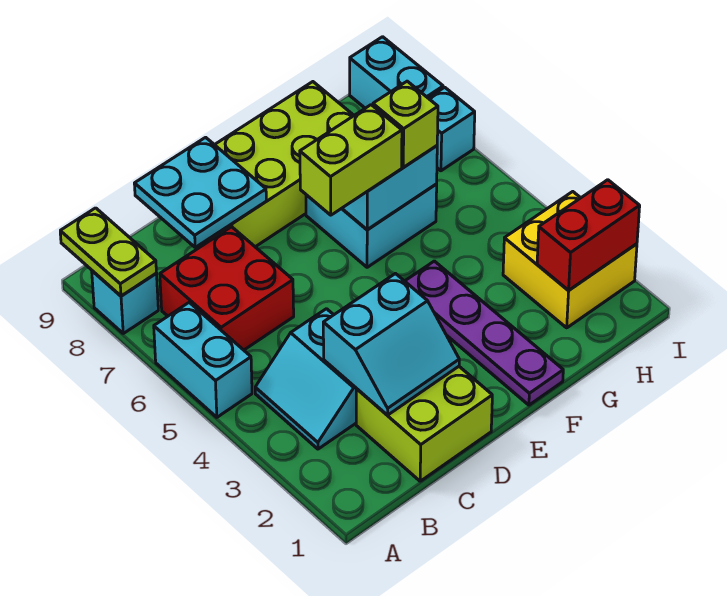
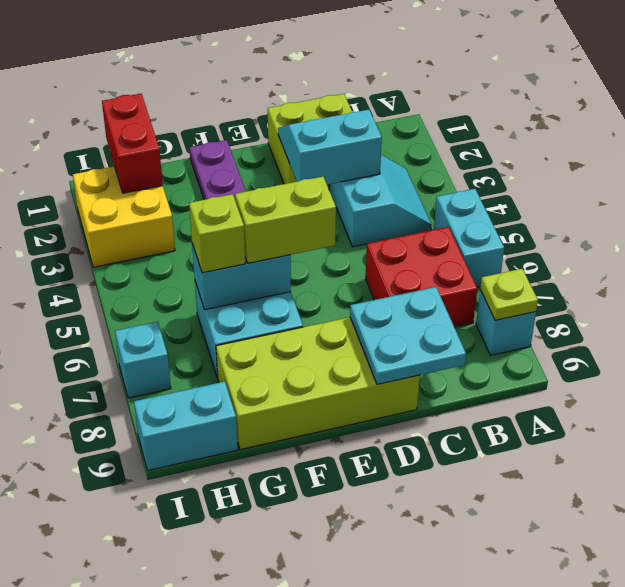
lime plate A8:A9 level 2 -> lime plate A8 level 2
red brick H2:I2 level 2 -> red brick H1:H2 level 2
cyan brick I8:I9 level 1 -> cyan brick H9:I9 level 1

